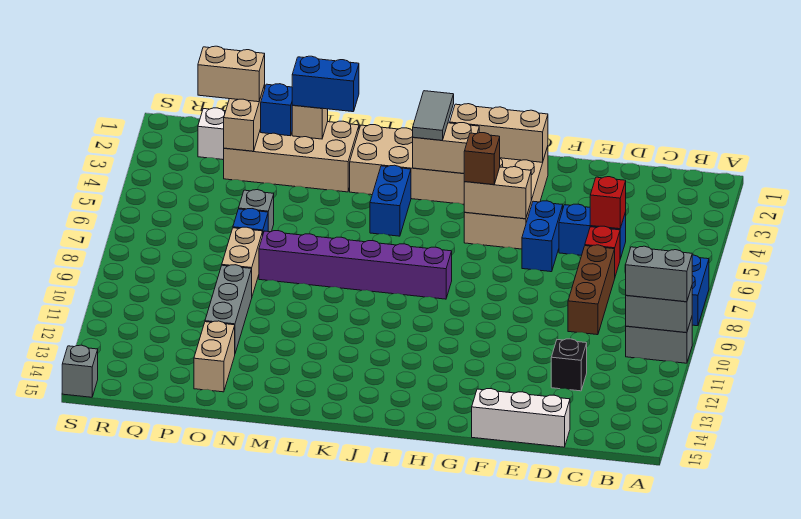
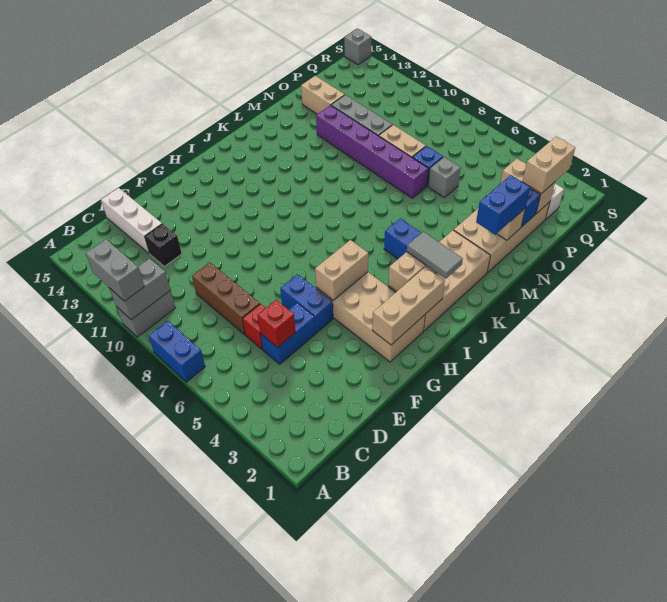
grey brick A10:B10 level 3 -> grey brick A10:A11 level 3
white brick D15:F15 level 1 -> white brick D13:D15 level 1
brown brick H5 level 3 -> none
purple brick I8:N8 level 1 -> purple brick N7:N12 level 1

